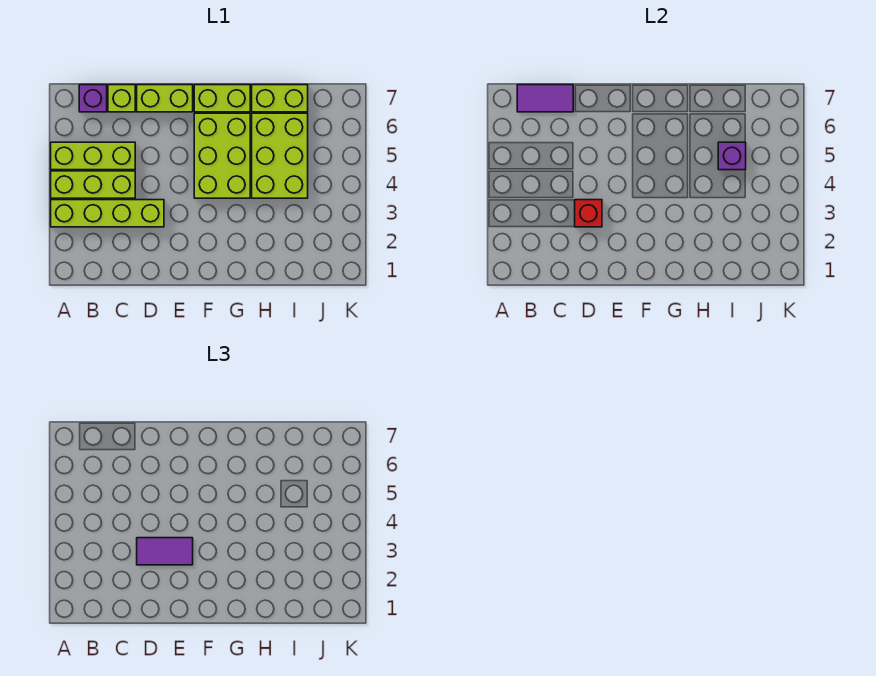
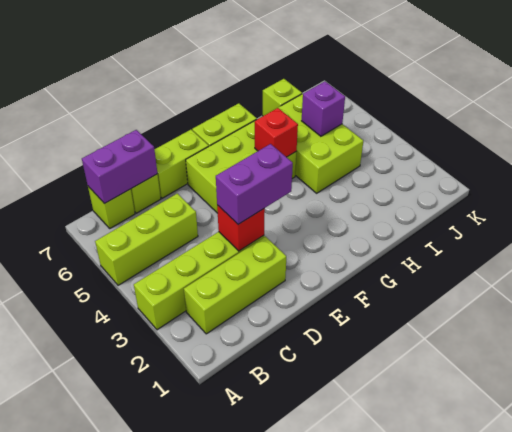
lime brick A4:C4 level 1 -> lime brick B2:D2 level 1
purple brick B7 level 1 -> lime brick B7 level 1
purple tile B7:C7 level 2 -> purple brick B7:C7 level 2
purple tile D3:E3 level 3 -> purple brick D3:E3 level 3
lime brick F4:G6 level 1 -> lime brick E5:G6 level 1
none -> red brick G5 level 2
lime brick H7:I7 level 1 -> lime brick I7 level 1

